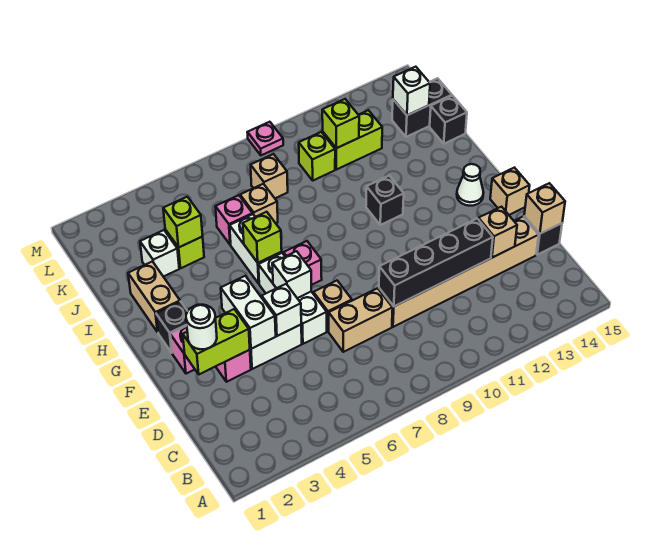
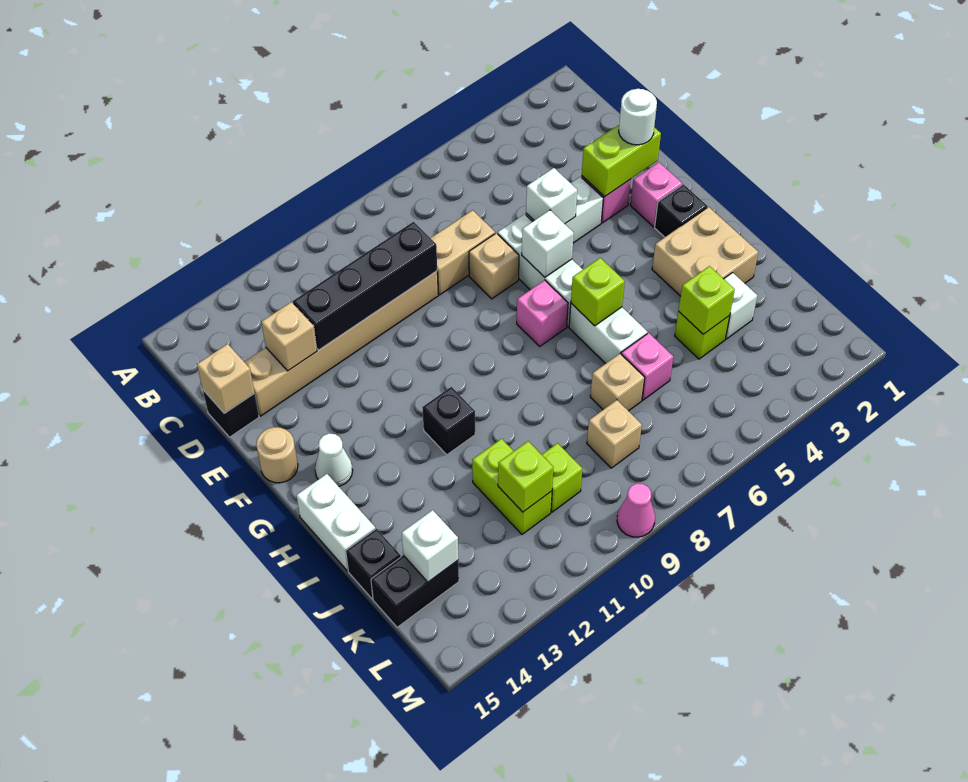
white brick E4:F4 level 2 -> white brick H15:I15 level 1
tan brick F15 level 1 -> tan round brick F15 level 1
tan brick H2:I2 level 1 -> tan brick H2:I3 level 1
lime brick K11:K12 level 1 -> lime brick J11:K11 level 1
pink plate M9 level 1 -> pink cone M9 level 1

